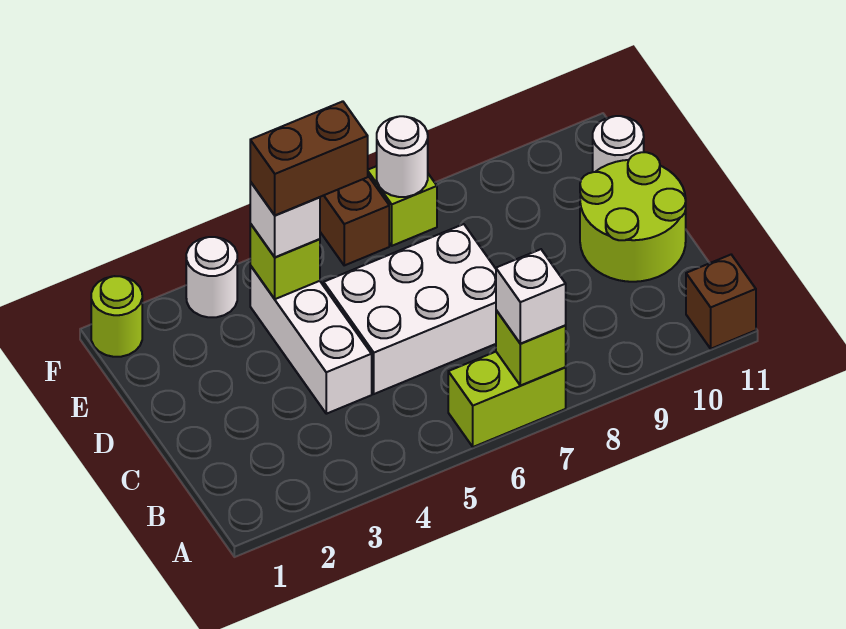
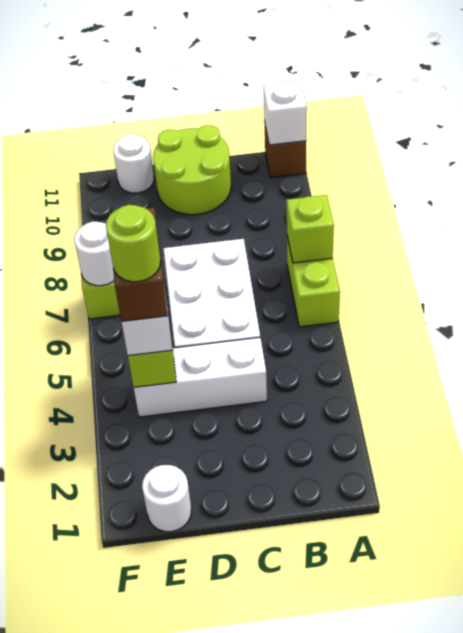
white brick A7 level 3 -> white brick A11 level 2
lime round brick F1 level 1 -> lime round brick E4 level 5
white round brick F3 level 1 -> white round brick E1 level 1
brown brick F6 level 1 -> none

